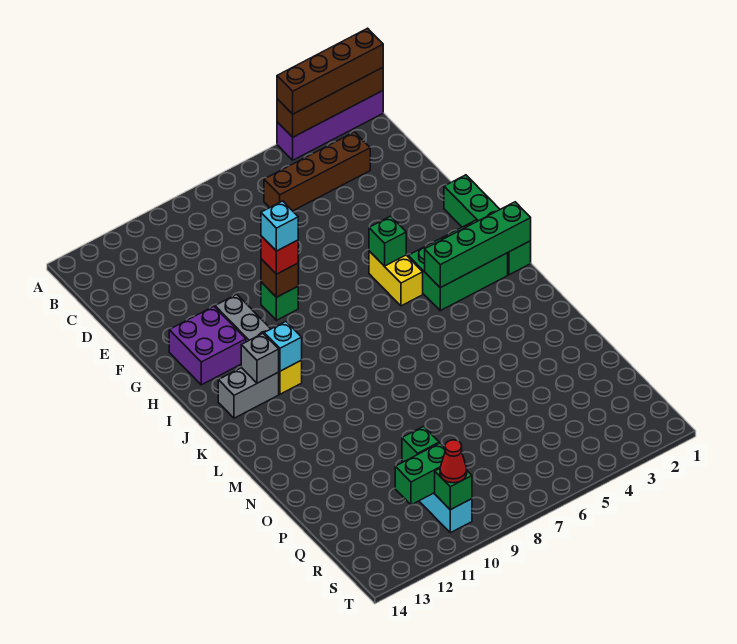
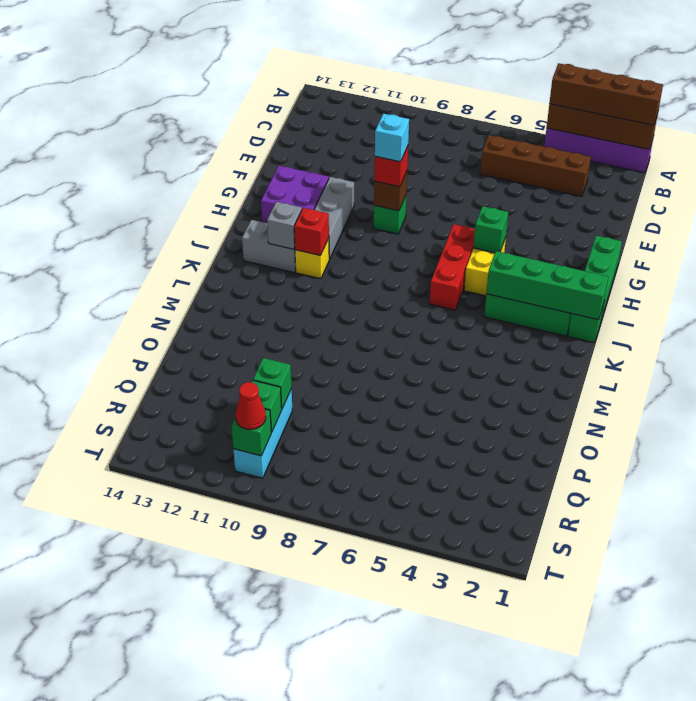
none -> red brick H6:J6 level 1
cyan brick J11 level 2 -> red brick J11 level 2
green brick R10:R11 level 2 -> green brick R10 level 2

